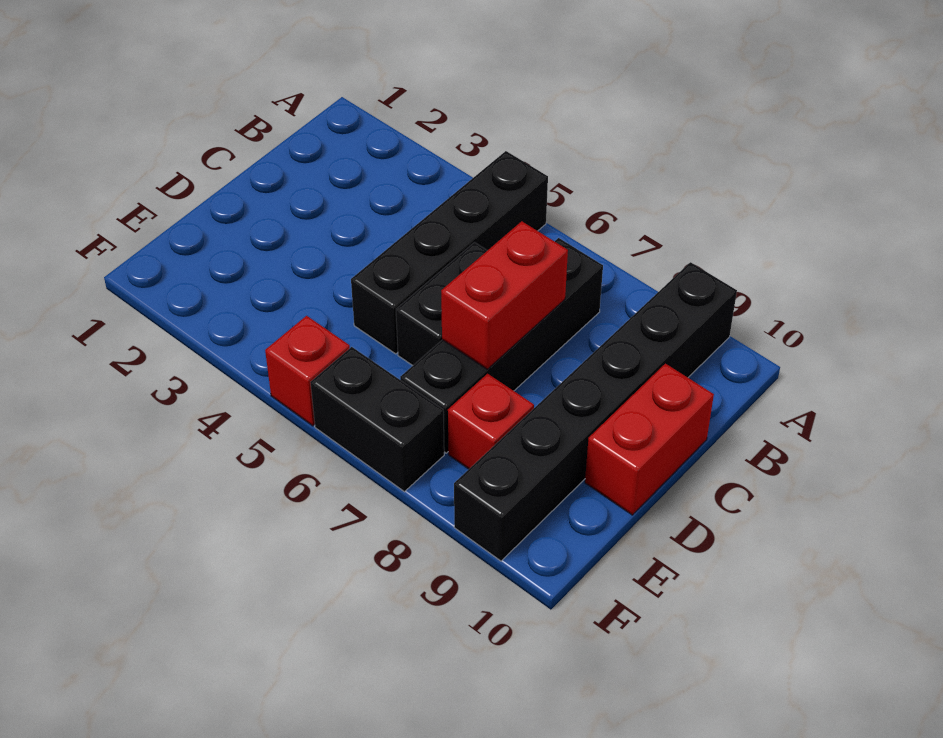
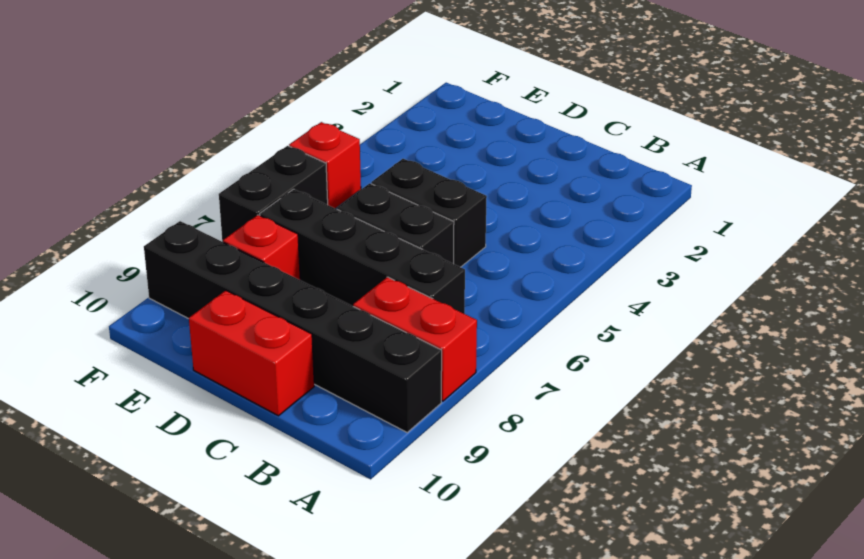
black brick A5:D5 level 1 -> black brick C5:D5 level 1
red brick C7:D7 level 2 -> red brick A8:B8 level 1

